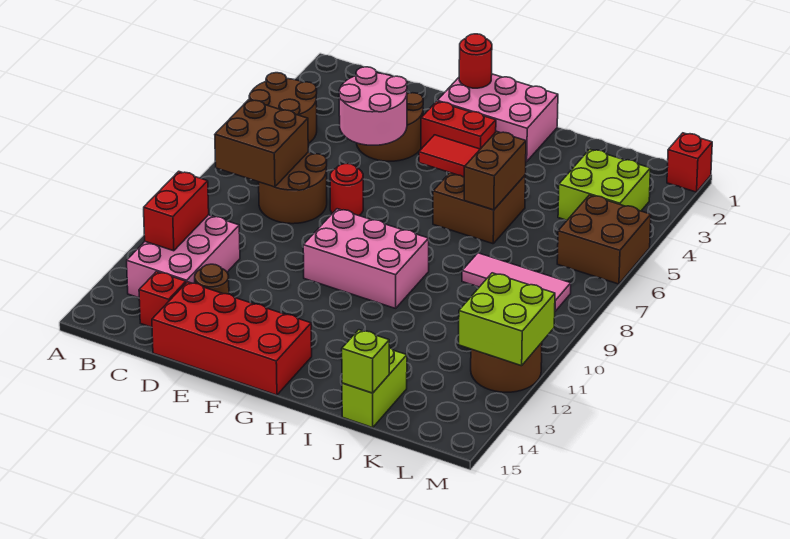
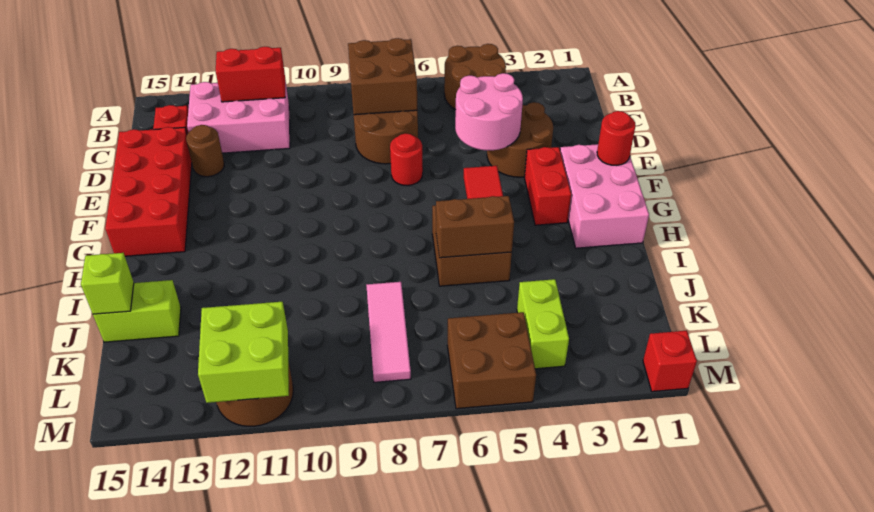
pink brick F9:H10 level 1 -> none
lime brick K3:L4 level 1 -> lime brick K4:L4 level 1

